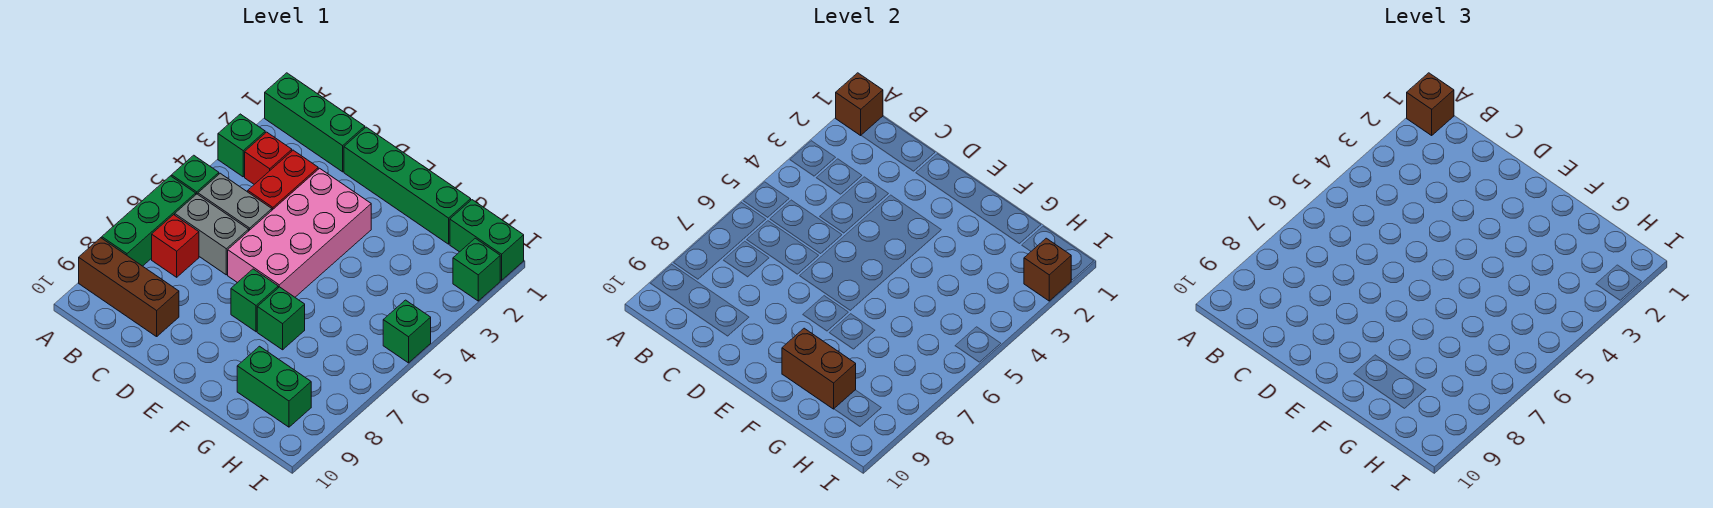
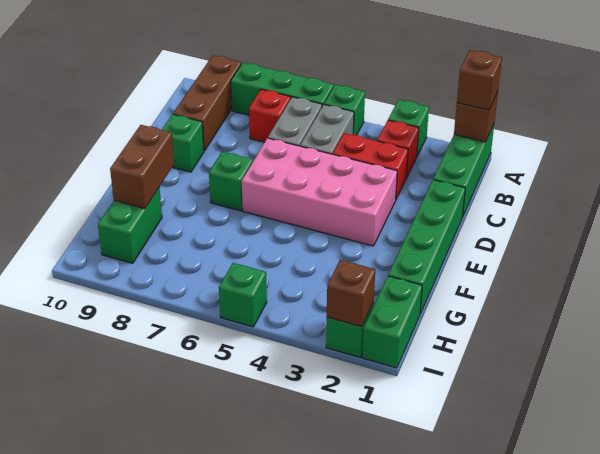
green brick F7 level 1 -> green brick D9 level 1

